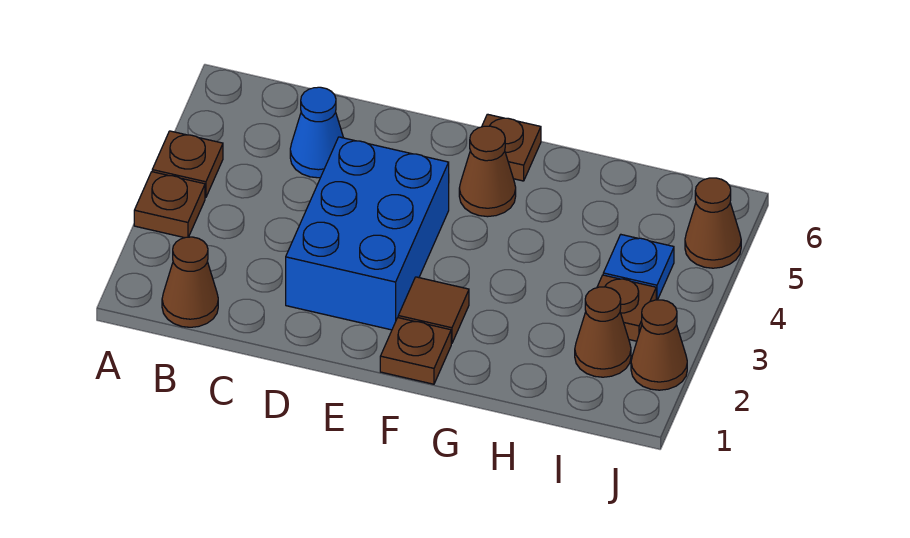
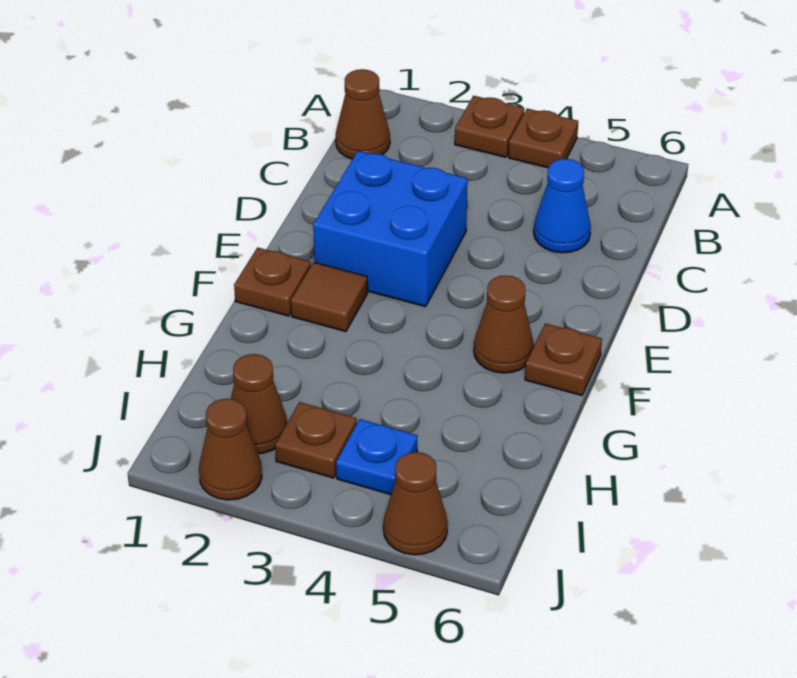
blue brick D2:E4 level 1 -> blue brick D2:E3 level 1

